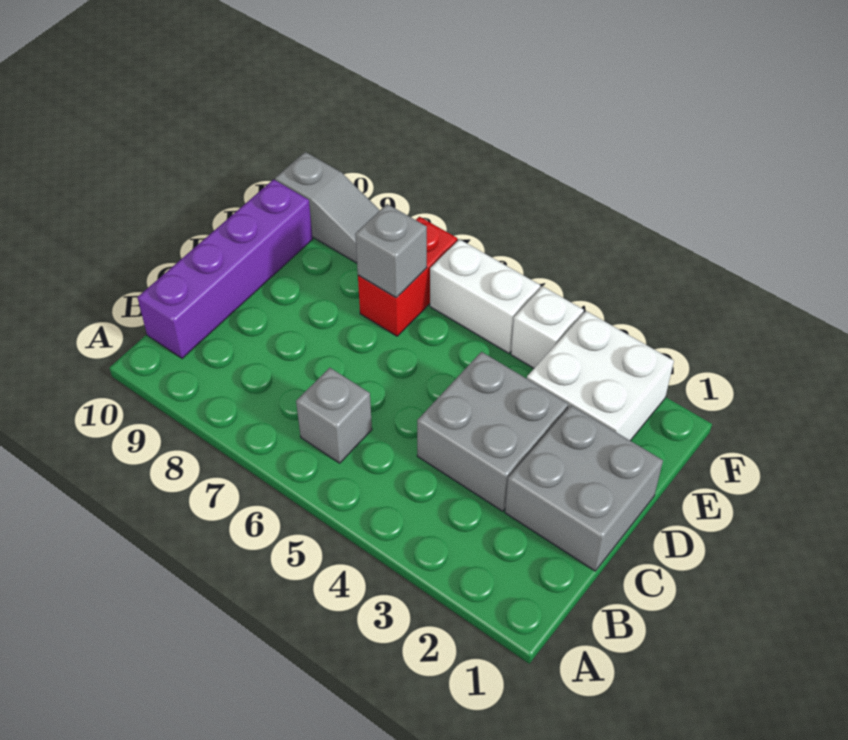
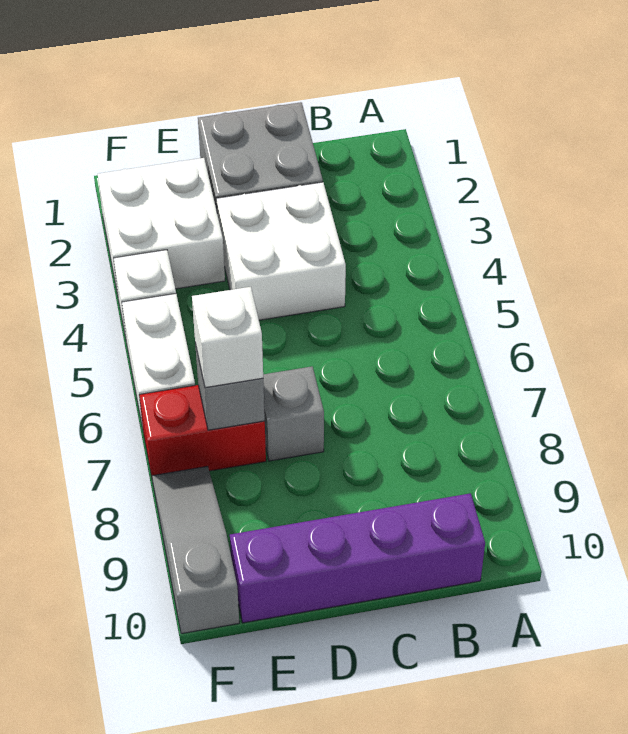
grey brick B6 level 1 -> grey brick D7 level 1
grey brick C3:D4 level 1 -> white brick C3:D4 level 1
none -> white brick E7 level 3

